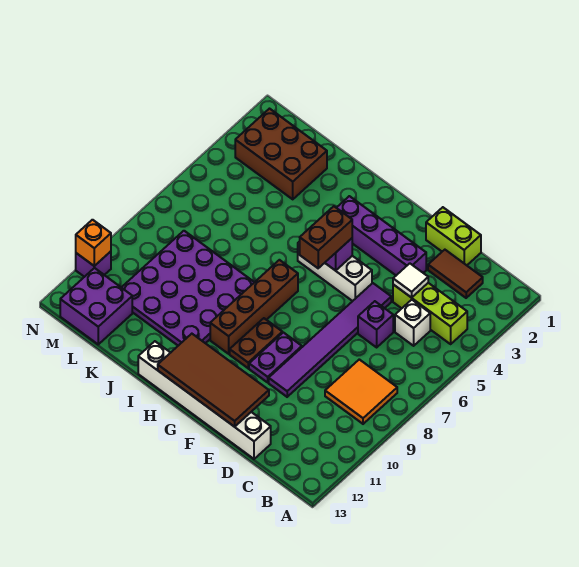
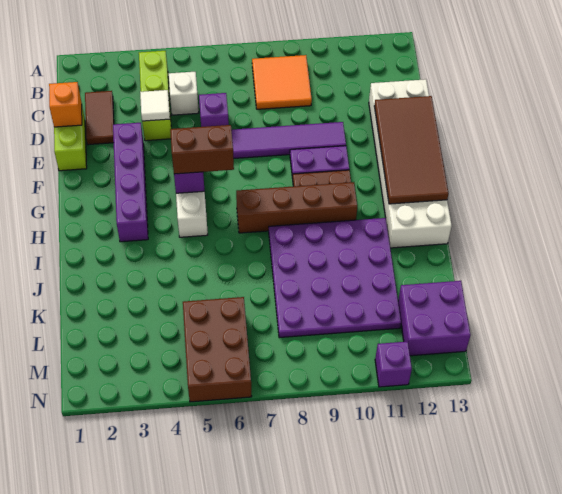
white brick D13:I13 level 1 -> white brick D12:I13 level 1
brown brick K2:M3 level 1 -> brown brick L5:N6 level 1
orange brick N11 level 2 -> orange brick D1 level 2

